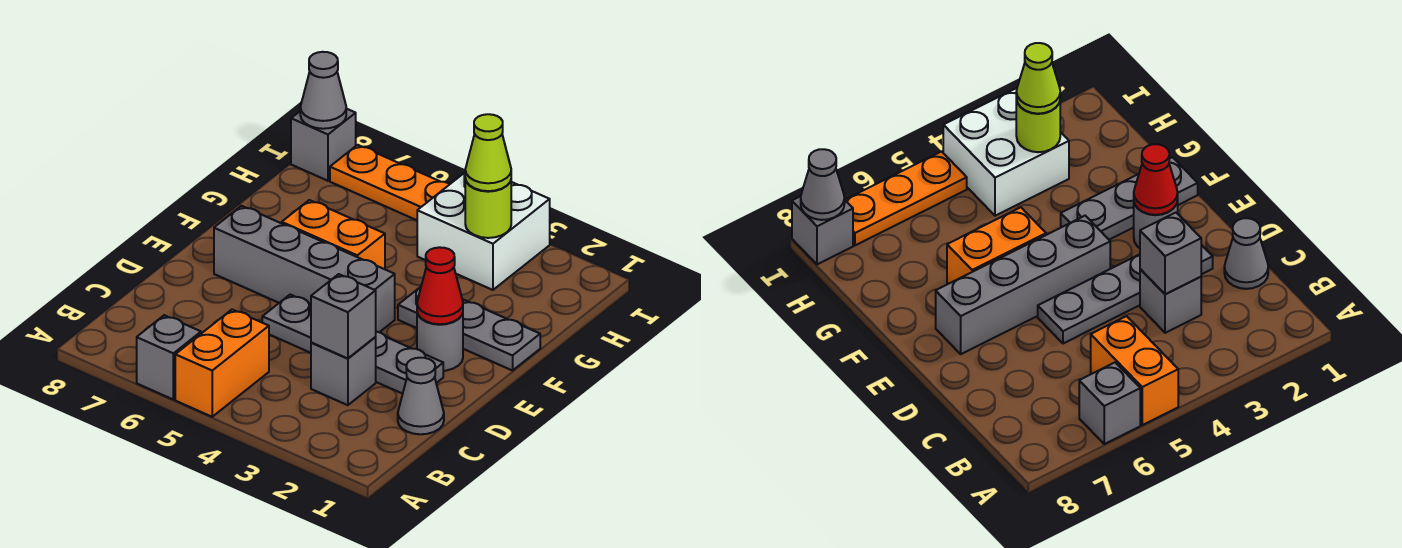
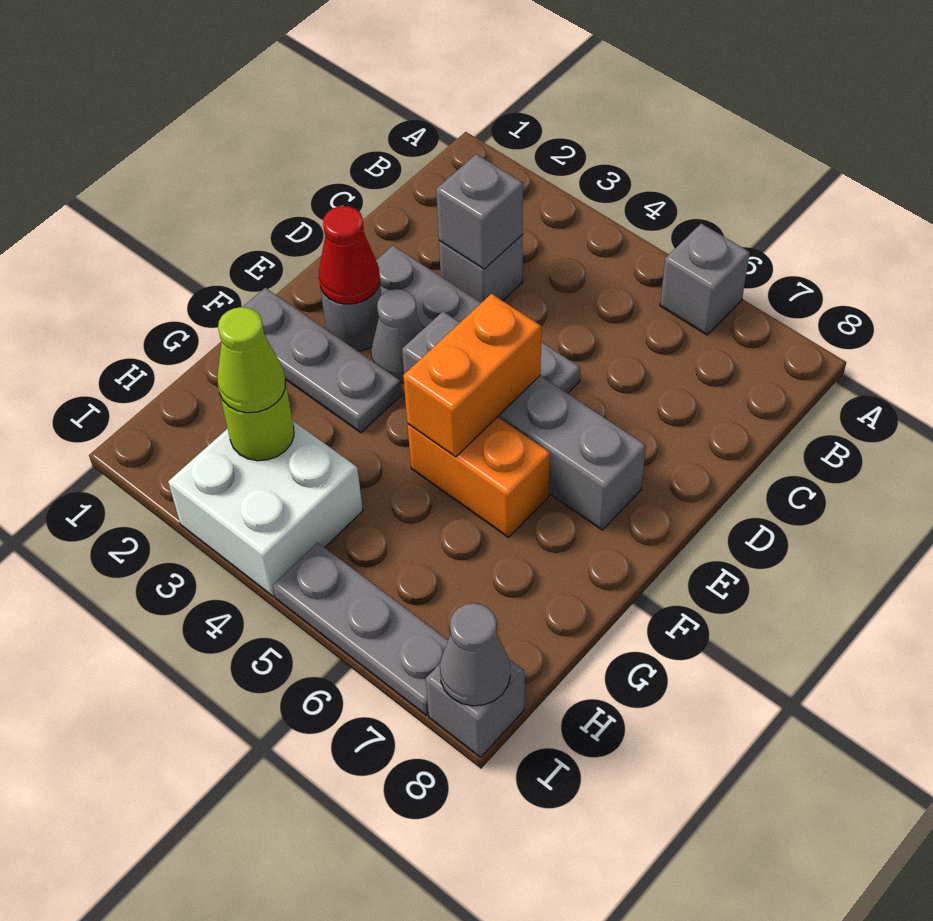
orange brick A5:B5 level 1 -> orange brick E5:F5 level 2
grey cone C1 level 1 -> grey cone E3 level 1
orange plate I5:I7 level 1 -> grey plate I5:I7 level 1

